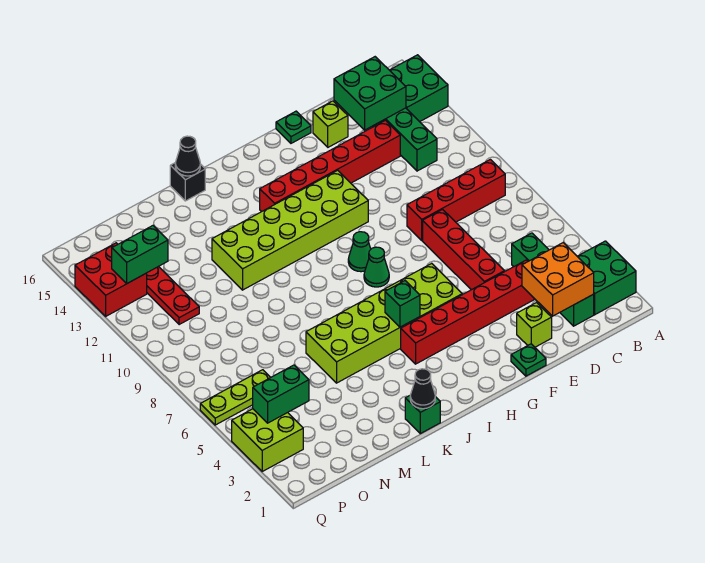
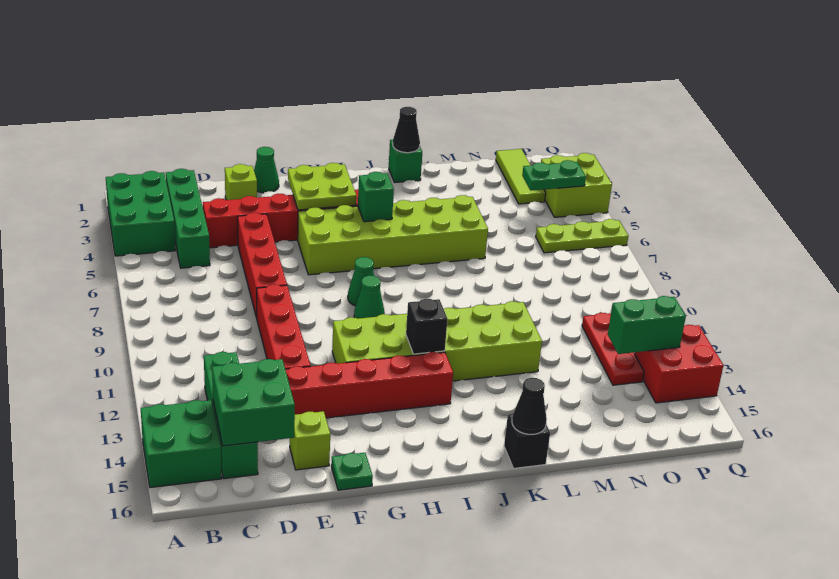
green brick A2:B3 level 1 -> green brick A2:B4 level 1
red brick B9:E9 level 1 -> red brick E9:E12 level 1
orange brick C2:D3 level 2 -> none
green plate F1 level 1 -> green cone F1 level 1
none -> lime plate G3:H4 level 2
none -> black brick I12 level 2
none -> lime tile O1:O3 level 1
green brick O4:P4 level 2 -> green plate O4:P4 level 2

